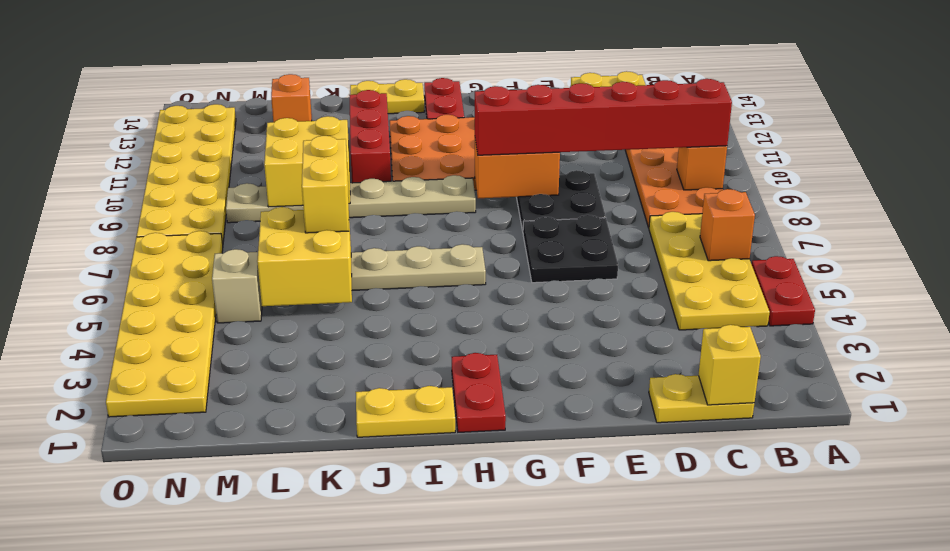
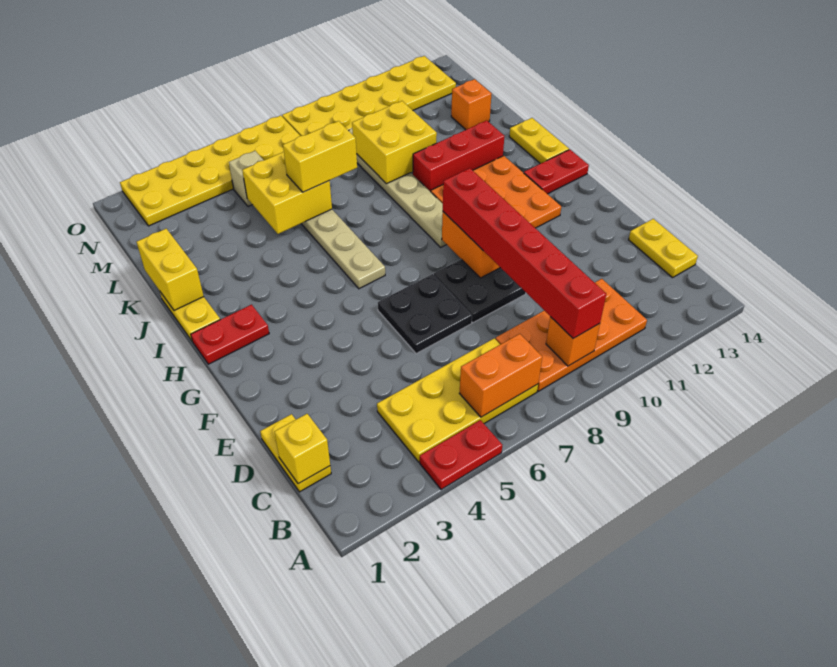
orange brick B6 level 2 -> orange brick B6:B7 level 2
none -> yellow brick J1:K1 level 2

